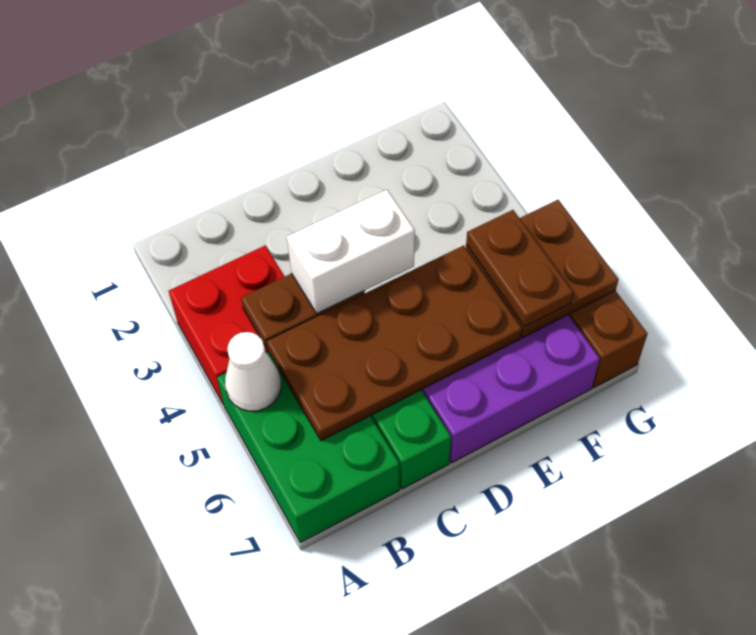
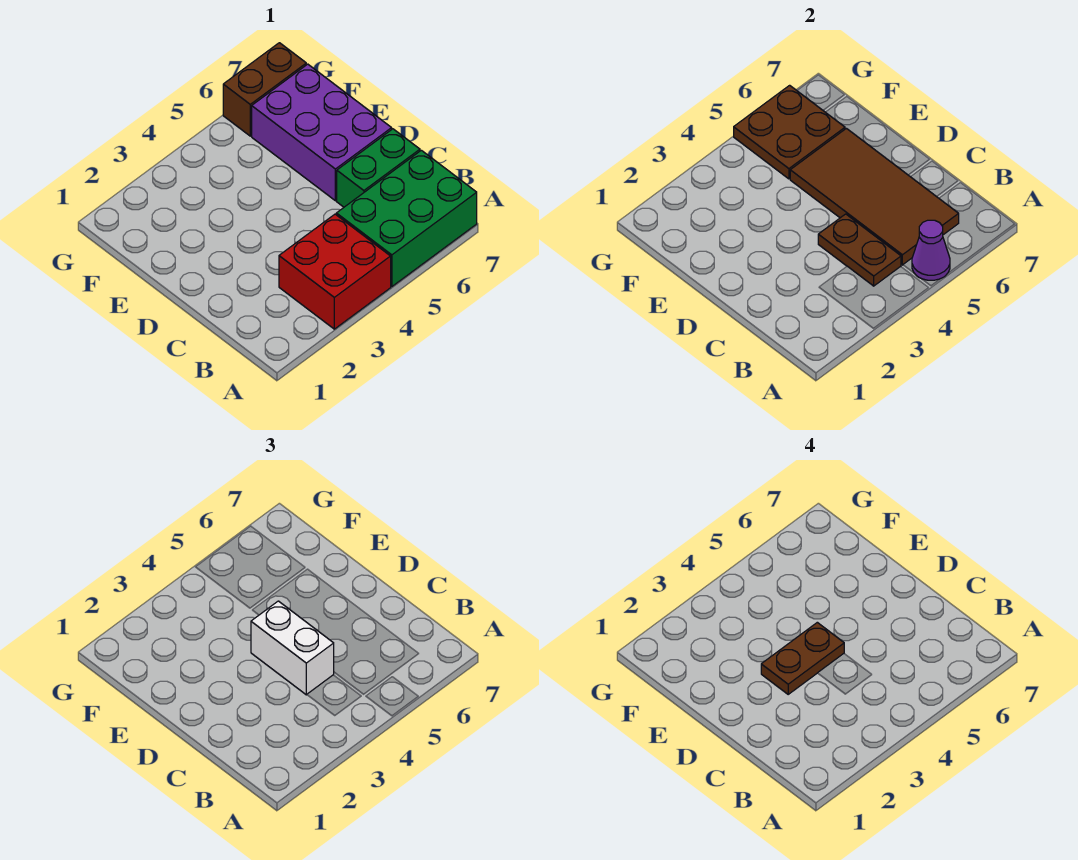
white cone A5 level 2 -> purple cone A5 level 2
brown plate B5:E6 level 2 -> brown tile B5:E6 level 2
brown plate F5:F6 level 3 -> brown plate D3:D4 level 4

